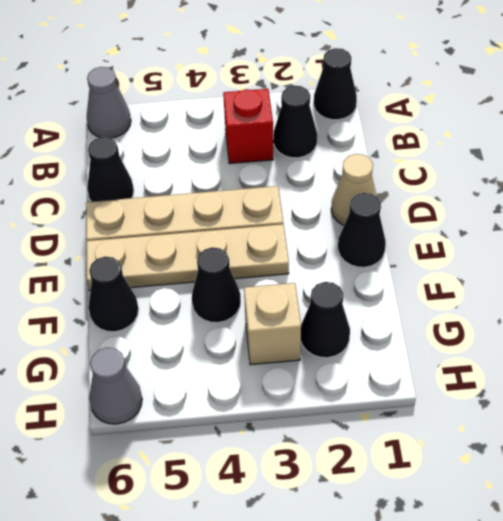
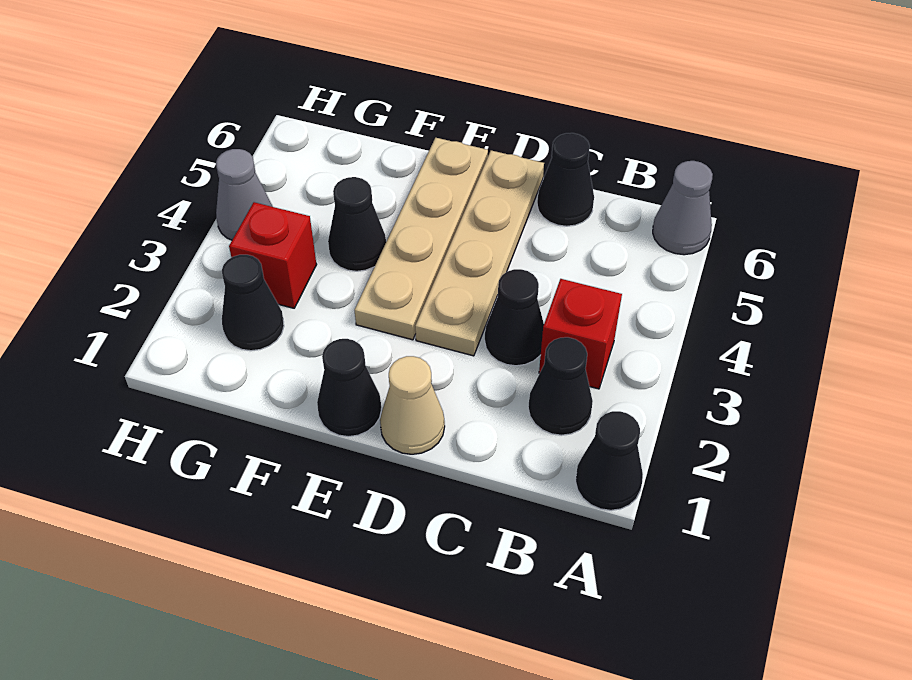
black cone F6 level 1 -> black cone C3 level 1
tan brick G3 level 1 -> red brick G3 level 1
grey cone H6 level 1 -> grey cone H4 level 1

